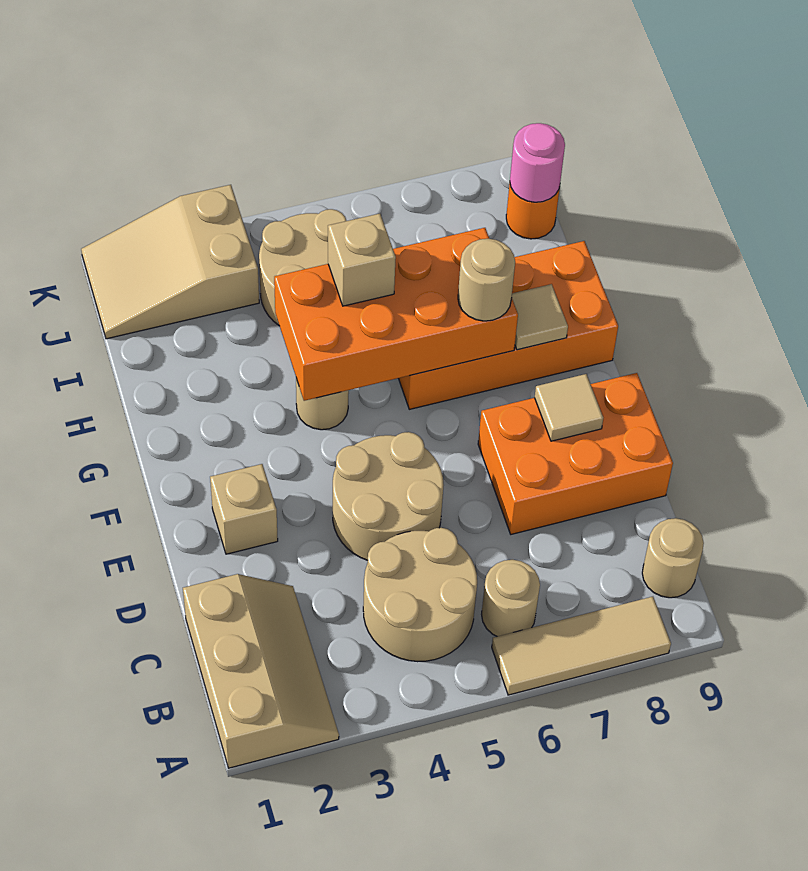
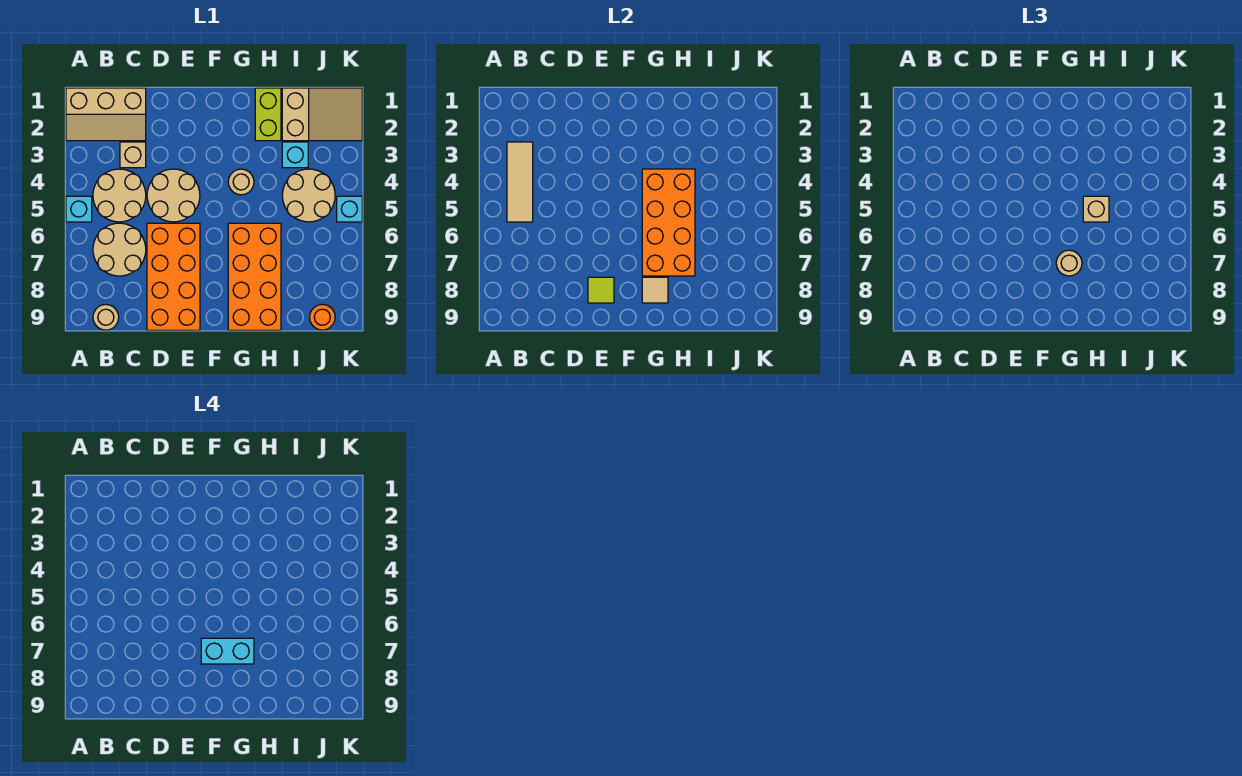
none -> cyan brick A5 level 1
tan tile A6:A8 level 1 -> tan tile B3:B5 level 2
tan round brick B6 level 1 -> tan round brick B6:C7 level 1
orange brick D7:E9 level 1 -> orange brick D6:E9 level 1
tan brick E2 level 1 -> tan brick C3 level 1
tan tile E8 level 2 -> lime tile E8 level 2
none -> cyan brick F7:G7 level 4
none -> lime brick H1:H2 level 1
none -> cyan brick I3 level 1
tan slope J1:K3 level 1 top 3 -> tan slope I1:K2 level 1 top I
pink round brick J9 level 2 -> none
none -> cyan brick K5 level 1

